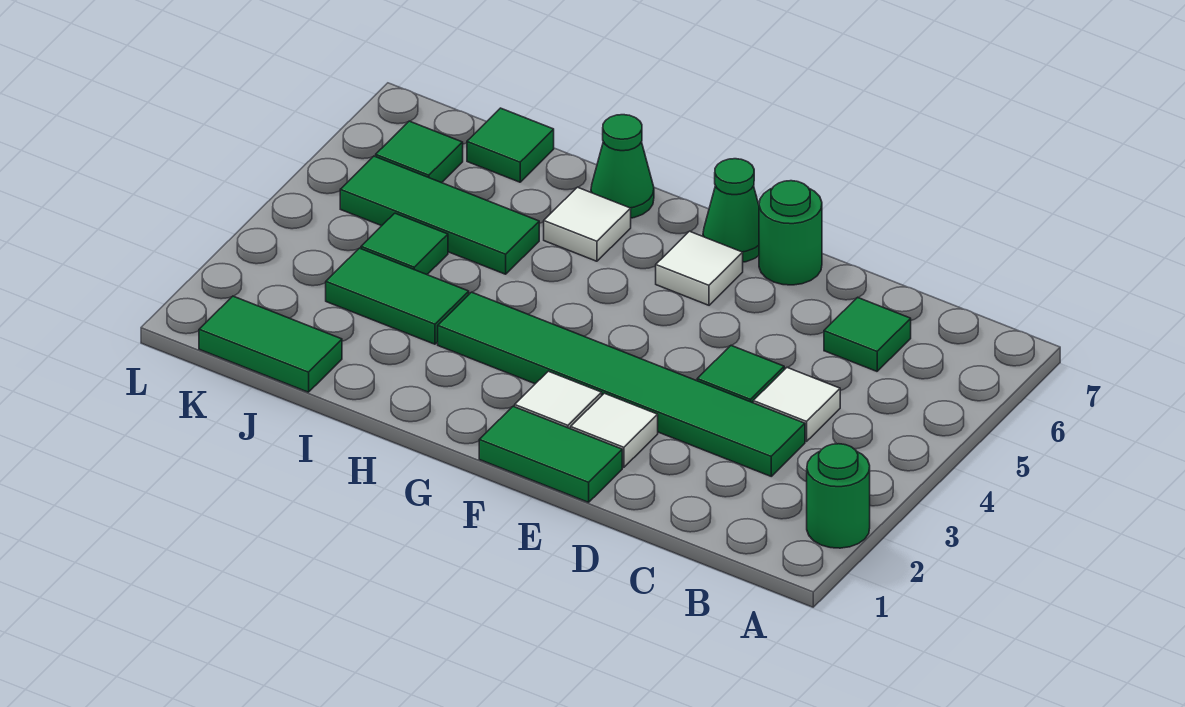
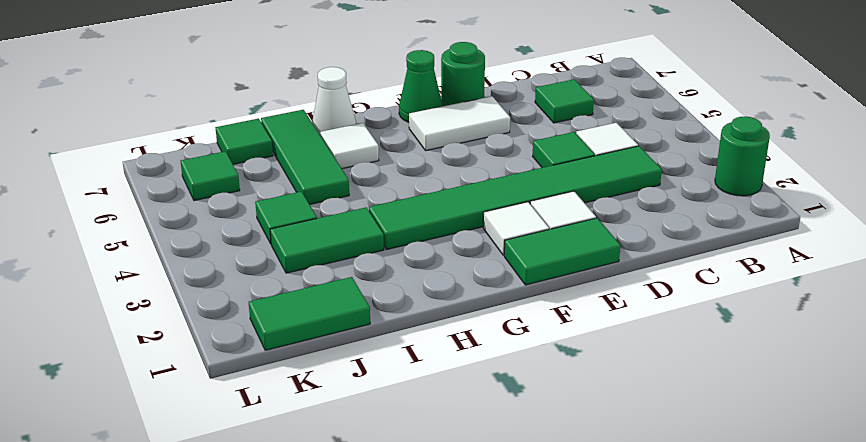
white tile F6 level 1 -> white tile E6:F6 level 1
green cone H7 level 1 -> white cone H7 level 1
green tile I5:K5 level 1 -> green tile I5:I7 level 1

